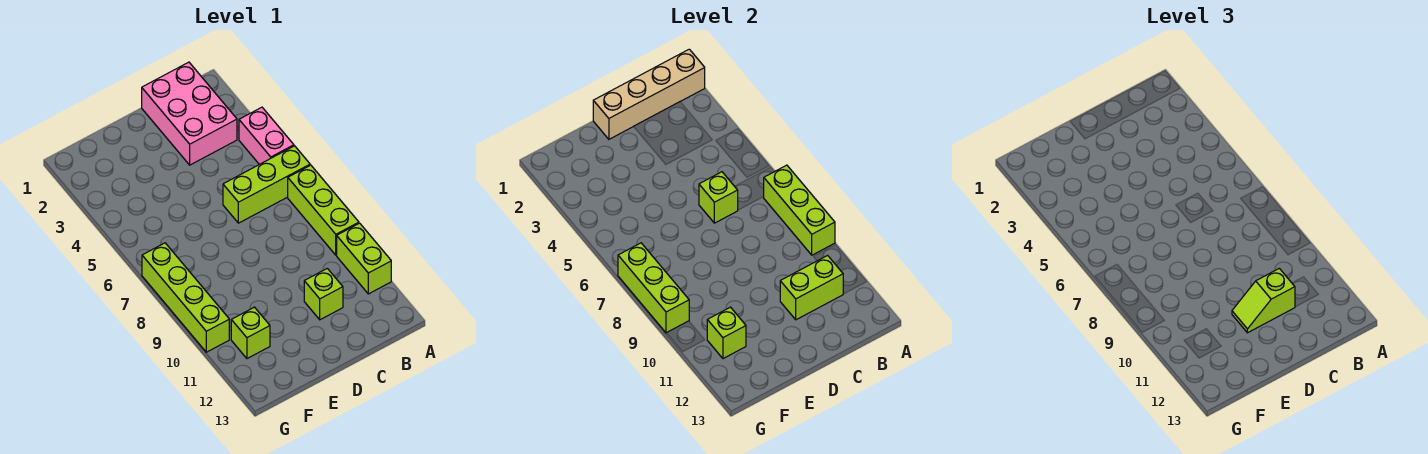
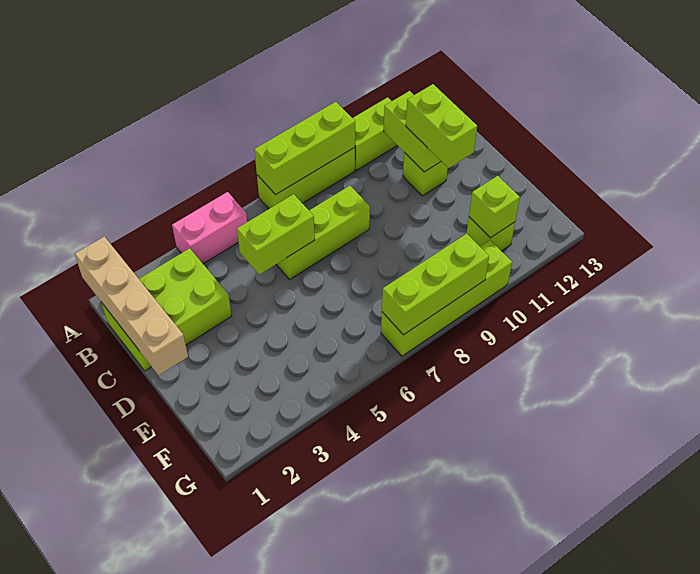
lime brick A6:C6 level 1 -> lime brick C6:C8 level 1
pink brick B1:C3 level 1 -> lime brick B1:C3 level 1
lime brick C6 level 2 -> lime brick C5:C6 level 2
lime slope C11:D11 level 3 top C -> lime brick C11:D11 level 3

